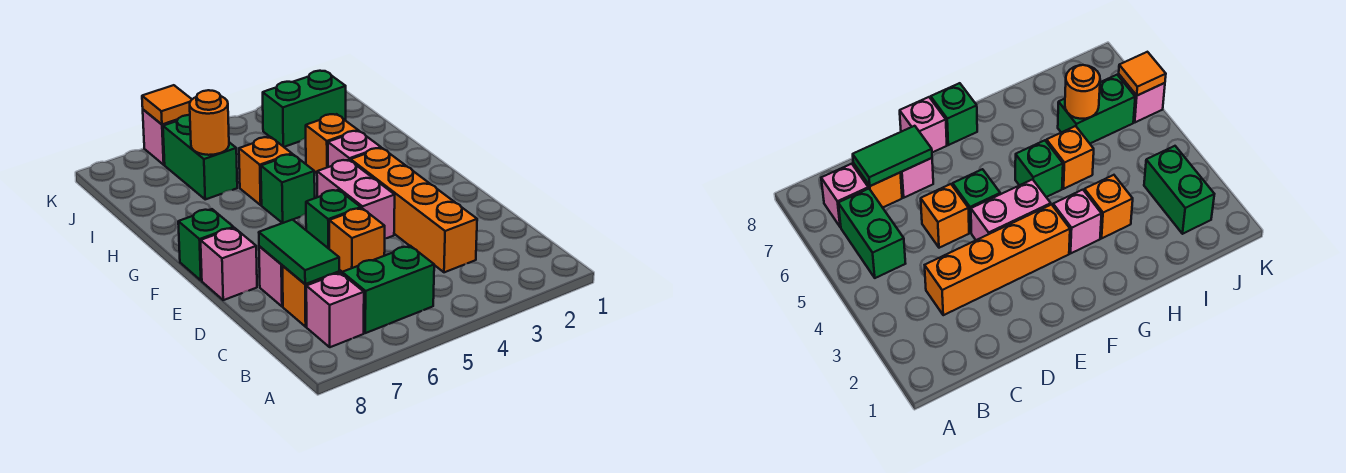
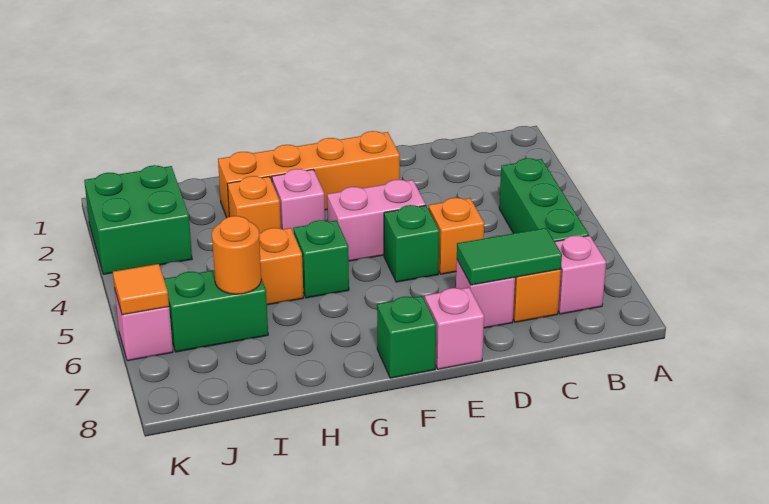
green brick B5:B6 level 1 -> green brick B4:B6 level 1
orange brick C3:F3 level 1 -> orange brick E2:H2 level 1
green brick J2:J3 level 1 -> green brick J2:K3 level 1

